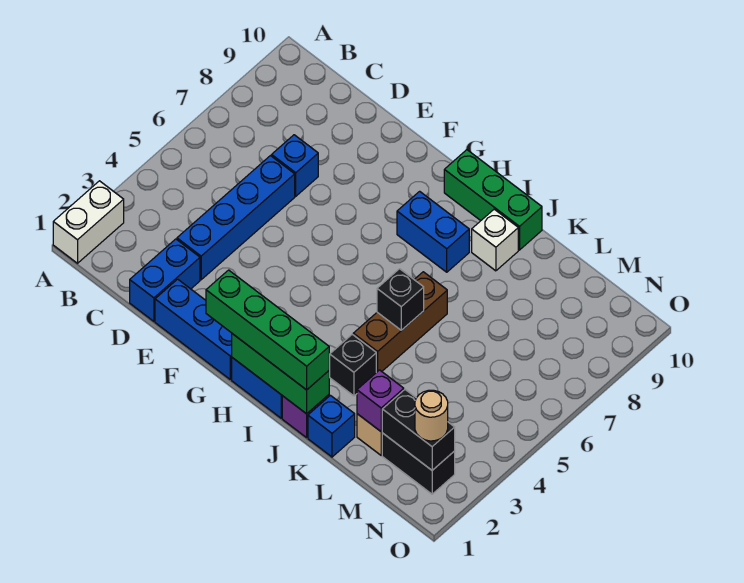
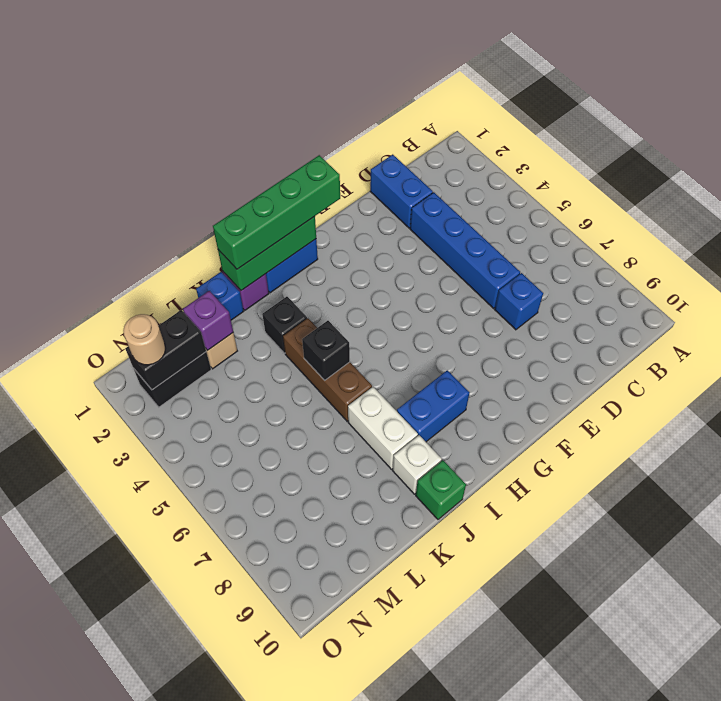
white brick A1:A2 level 1 -> white brick J7:J8 level 1
blue brick E1:G1 level 1 -> none
green brick H10:J10 level 1 -> green brick J10 level 1

